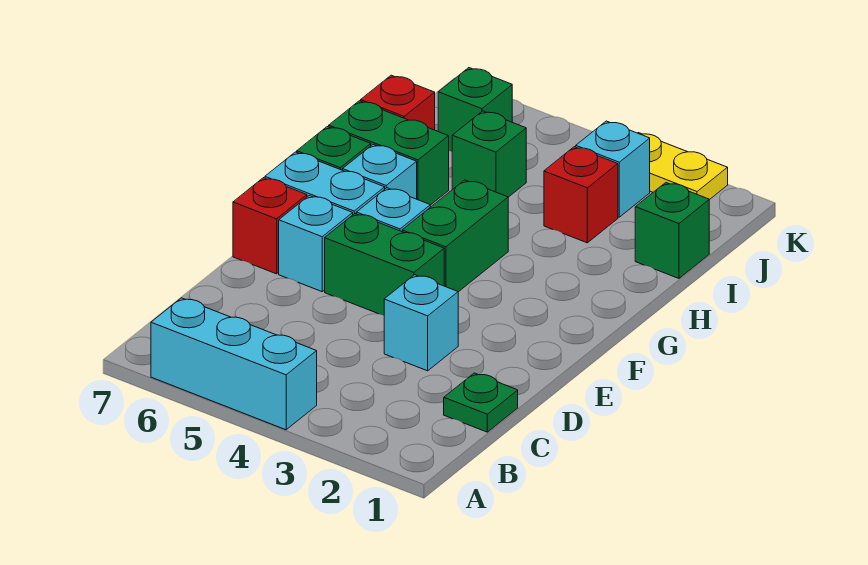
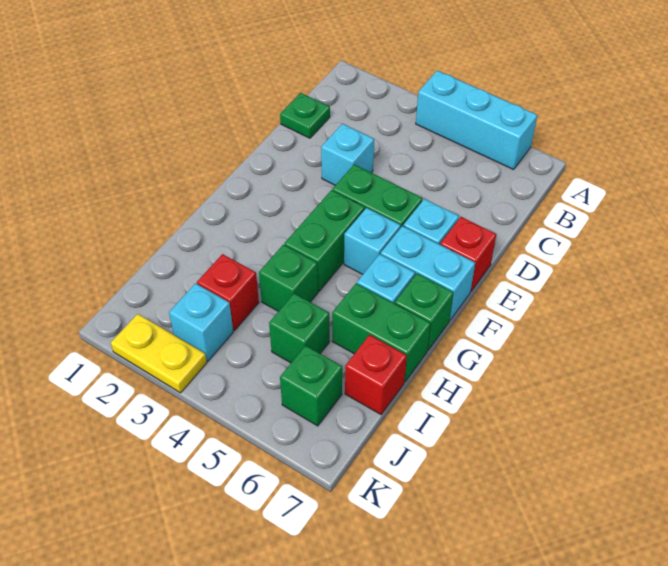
green brick I1 level 1 -> green brick H4 level 1

